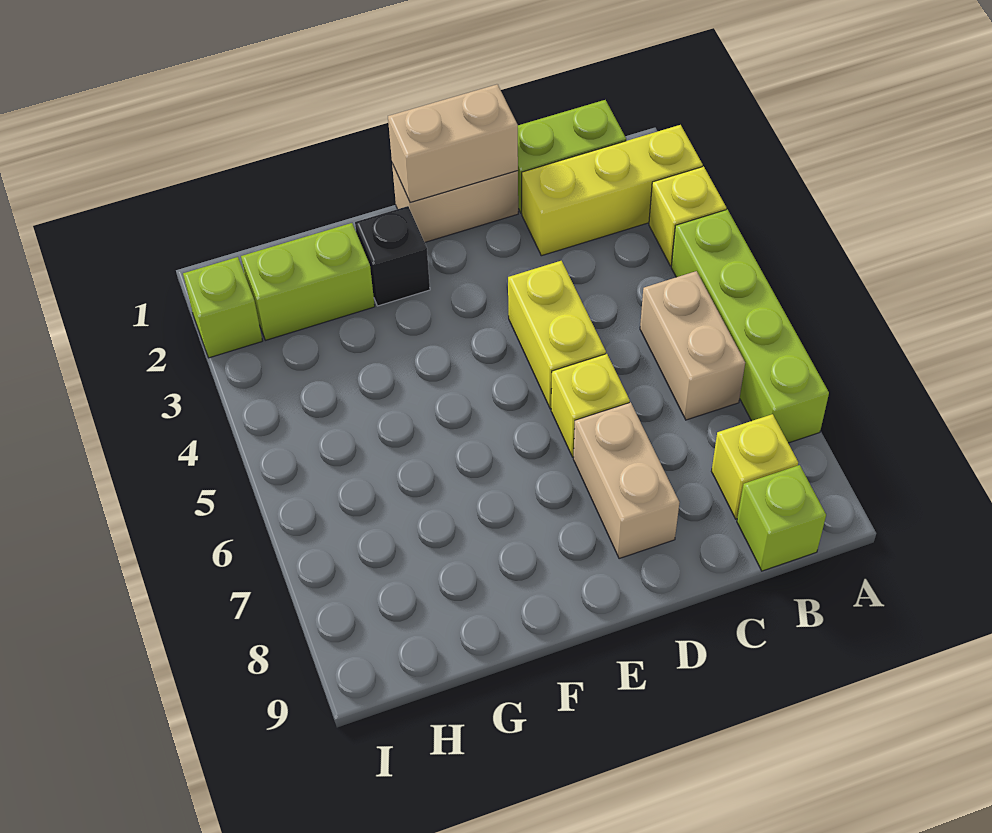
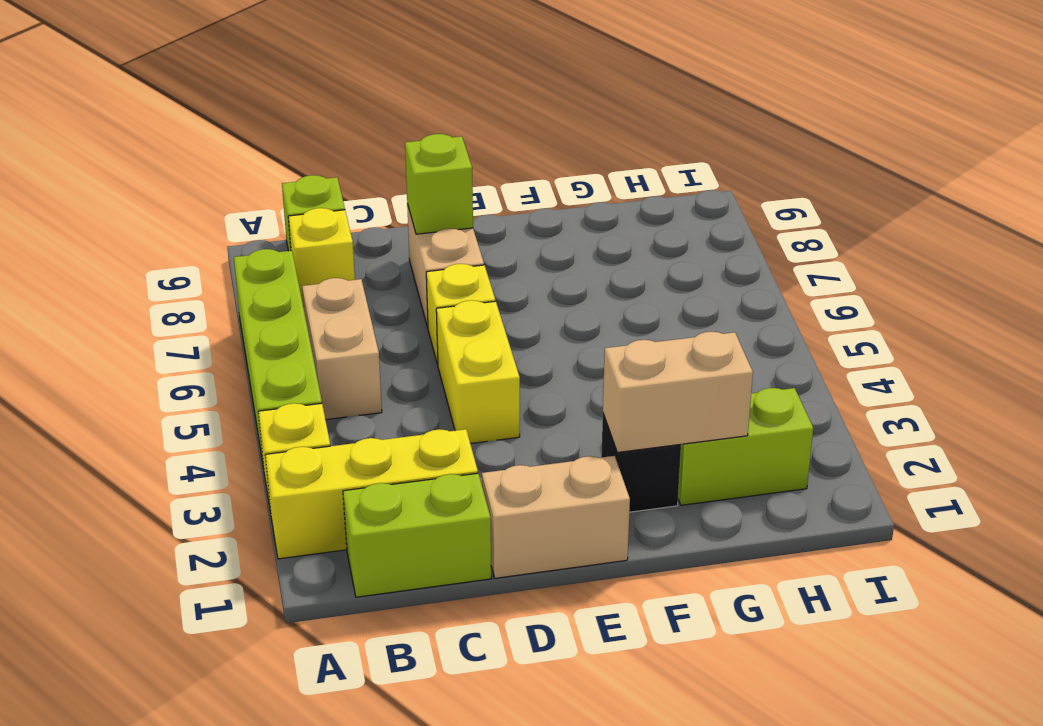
tan brick D1:E1 level 2 -> tan brick F2:G2 level 2
lime brick I2 level 1 -> lime brick D8 level 2

